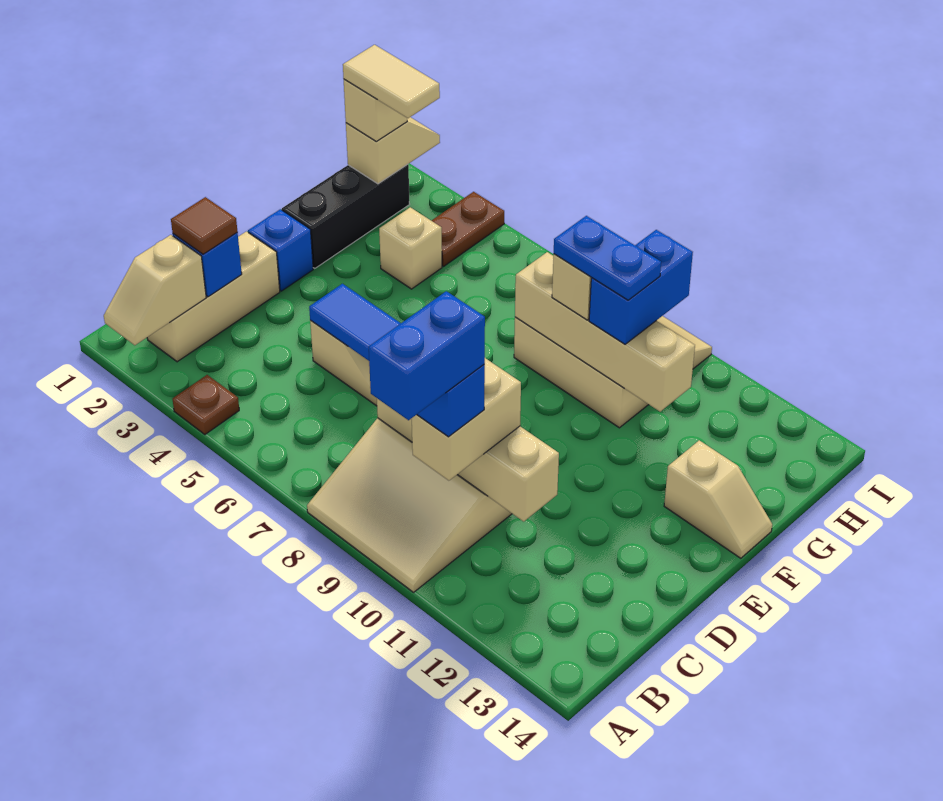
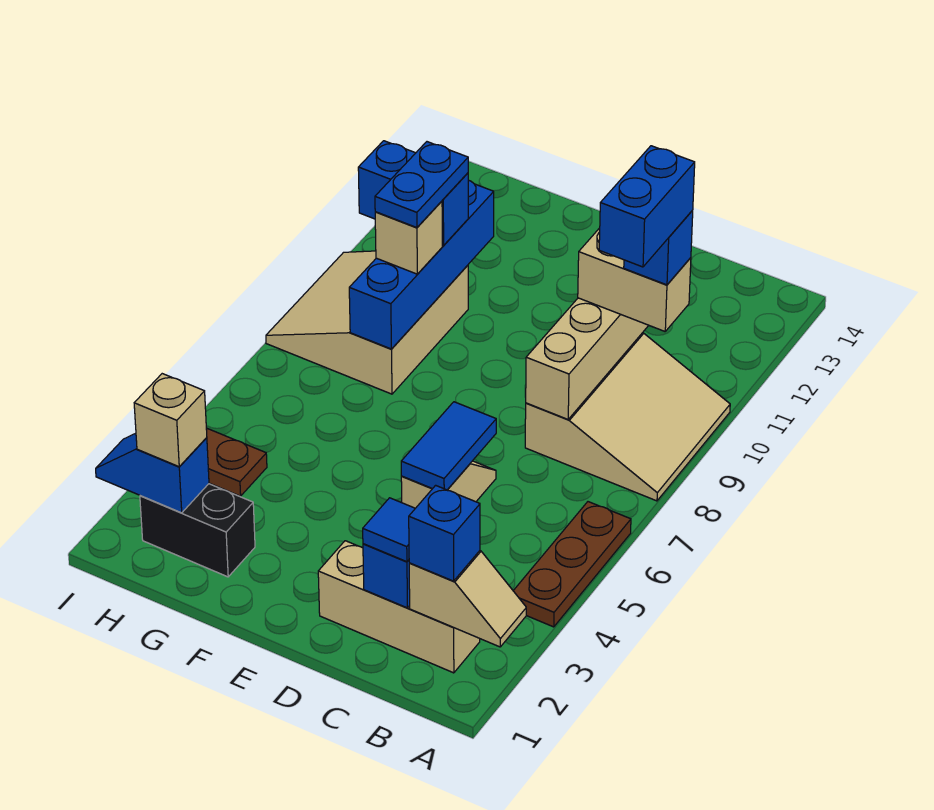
brown plate A4 level 1 -> brown plate A4:A6 level 1
blue brick A10:B10 level 5 -> blue brick B9:B10 level 5
brown tile C2 level 3 -> blue tile C2 level 3
blue brick E2 level 1 -> blue brick B2 level 3
black brick F2:H2 level 1 -> black brick G2:H2 level 1
tan slope F13:F14 level 1 top 13 -> none
tan brick G4 level 1 -> none
tan brick G8:G11 level 2 -> blue brick G8:G11 level 2
tan slope H2:I2 level 2 top H -> blue slope H2:I2 level 2 top H
tan tile H2:H3 level 4 -> none

